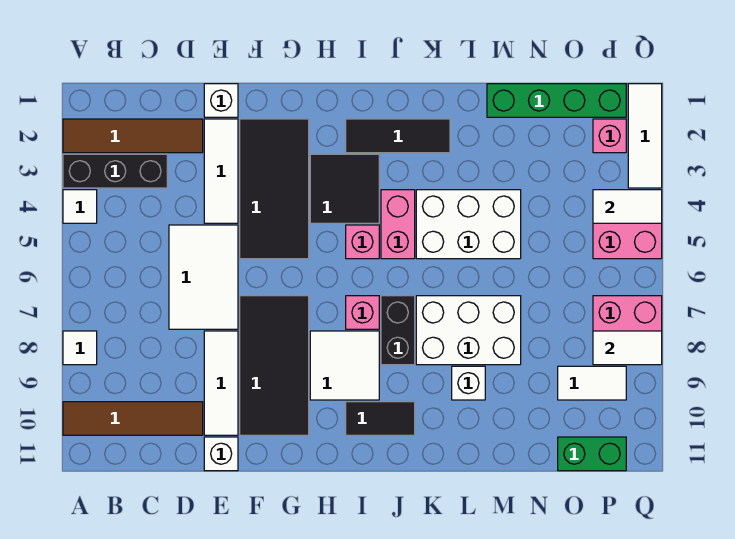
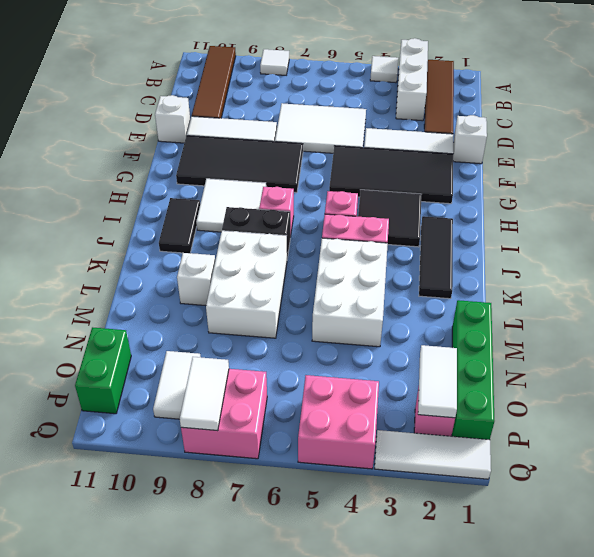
black brick A3:C3 level 1 -> white brick A3:C3 level 1
white tile P4:Q4 level 2 -> white tile O2:P2 level 2

